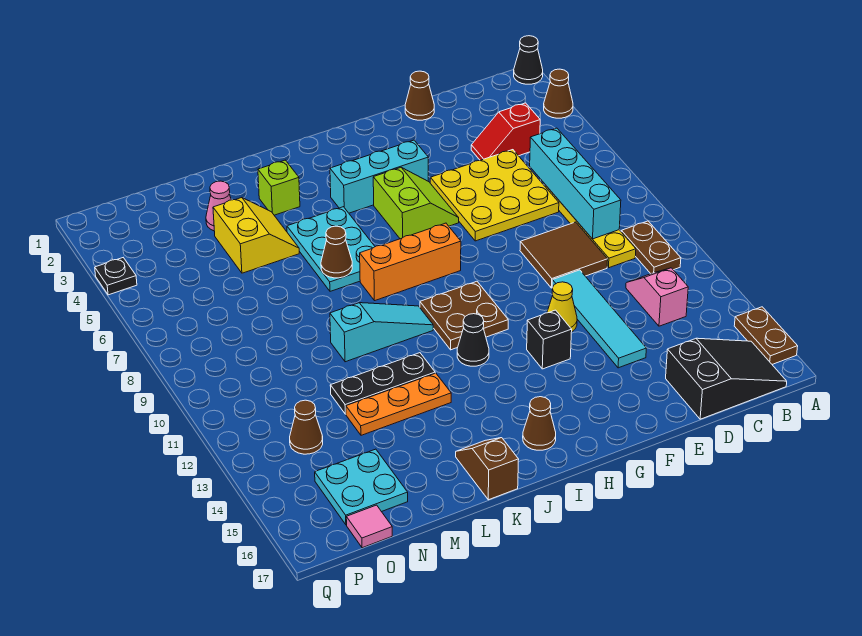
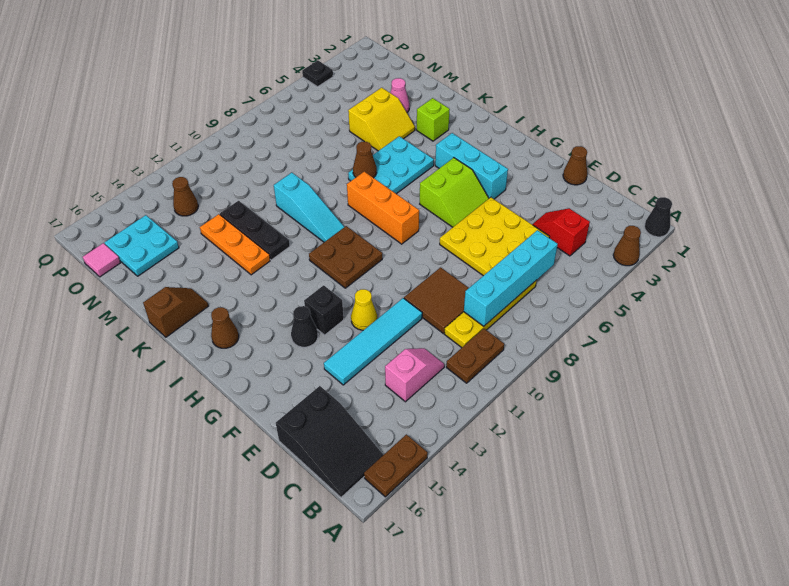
black cone I12 level 1 -> black cone G14 level 1

